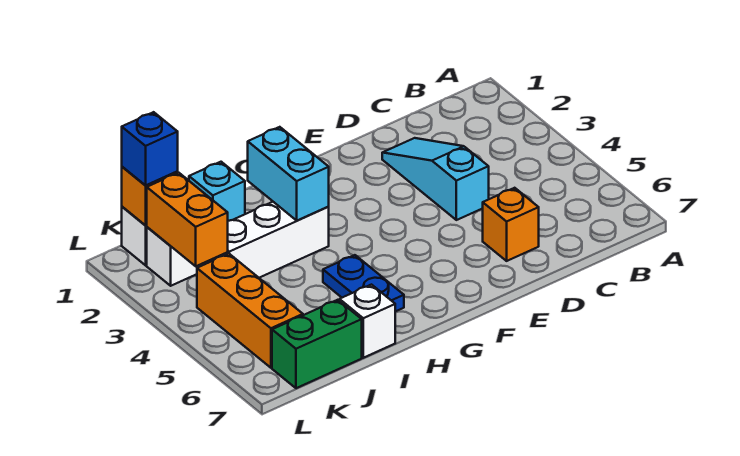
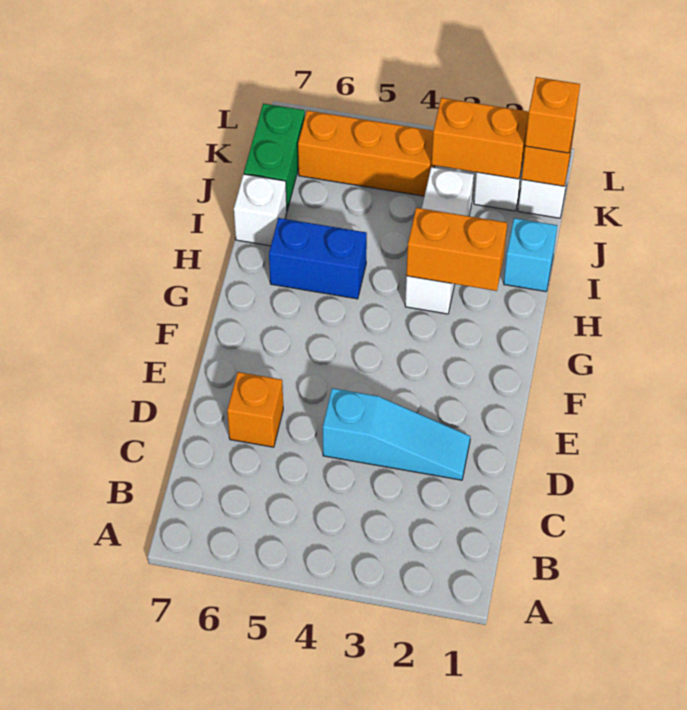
cyan brick H2:H3 level 2 -> orange brick H2:H3 level 2
blue plate H5:H6 level 1 -> blue brick H5:H6 level 1
blue brick K1 level 3 -> orange brick K1 level 3

